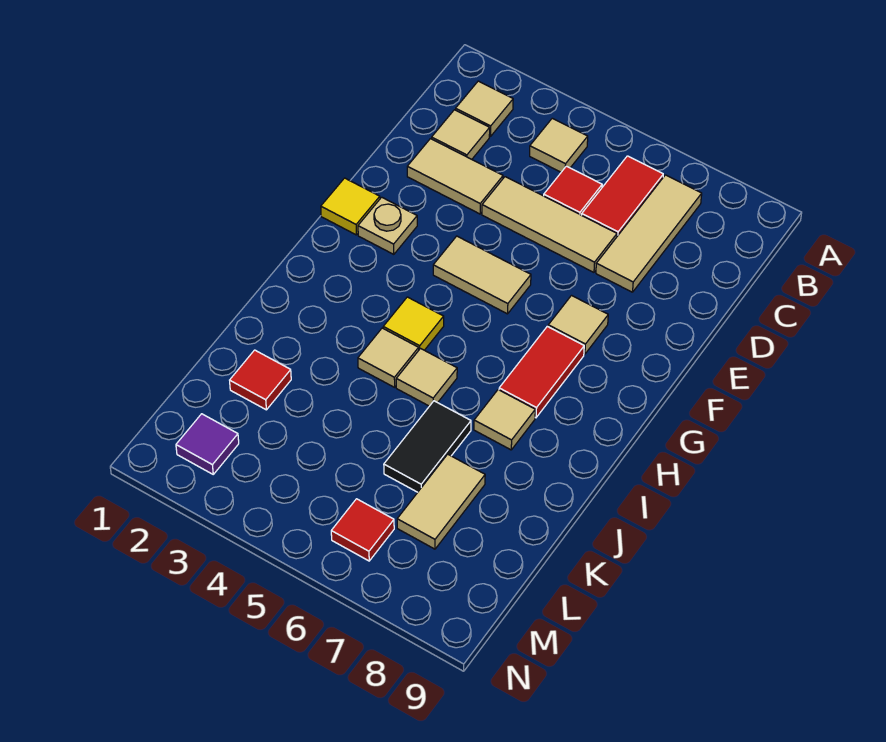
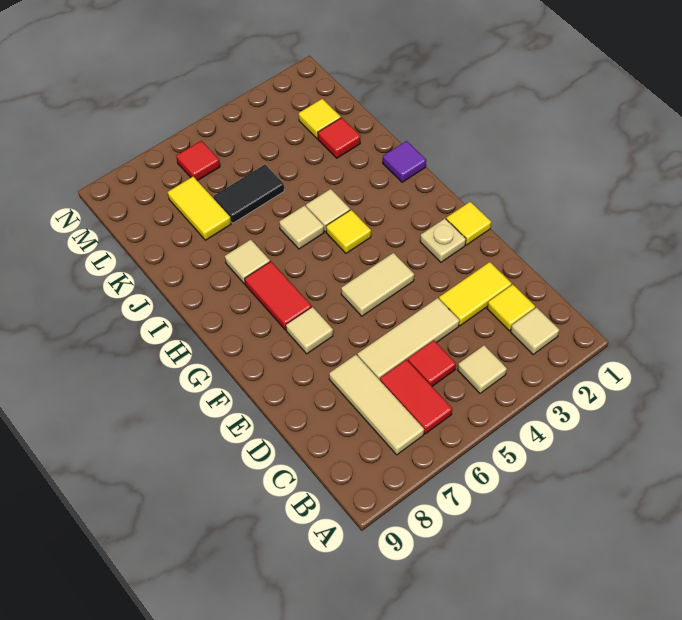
tan tile C2 level 1 -> yellow tile C2 level 1
tan tile D2:D3 level 1 -> yellow tile D2:D3 level 1
black tile J6:K6 level 1 -> black tile K5:K6 level 1
tan tile K7:L7 level 1 -> yellow tile K7:L7 level 1
none -> yellow tile L2 level 1
purple tile M2 level 1 -> purple tile I1 level 1

